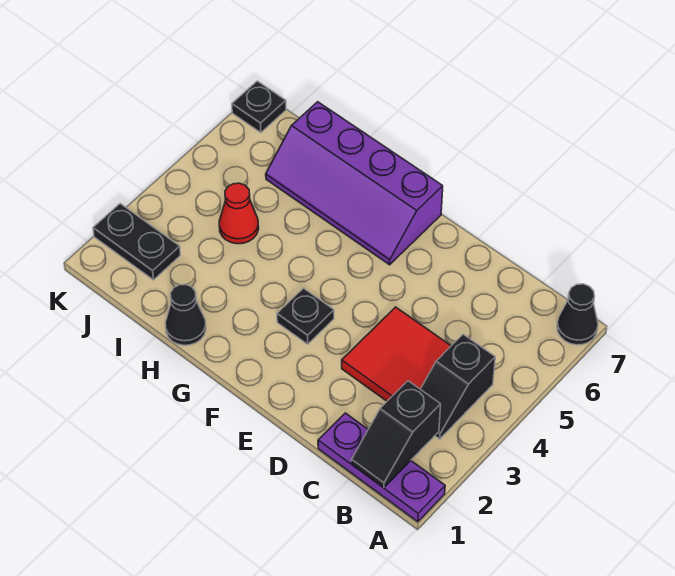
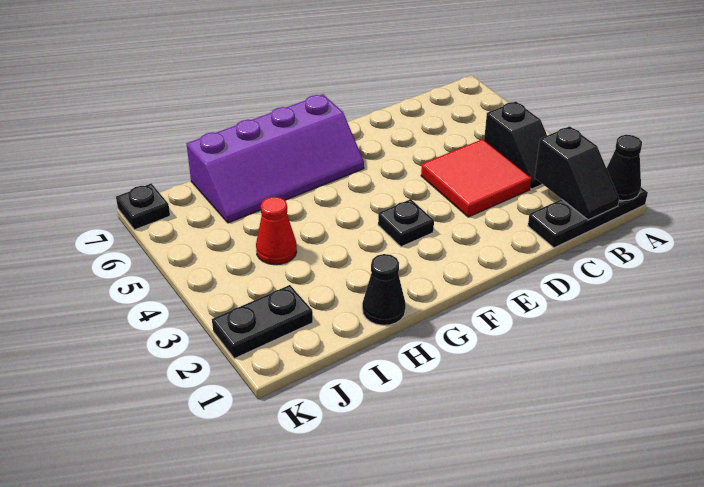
purple plate A1:C1 level 1 -> black plate A1:C1 level 1
black cone A7 level 1 -> black cone A1 level 2

